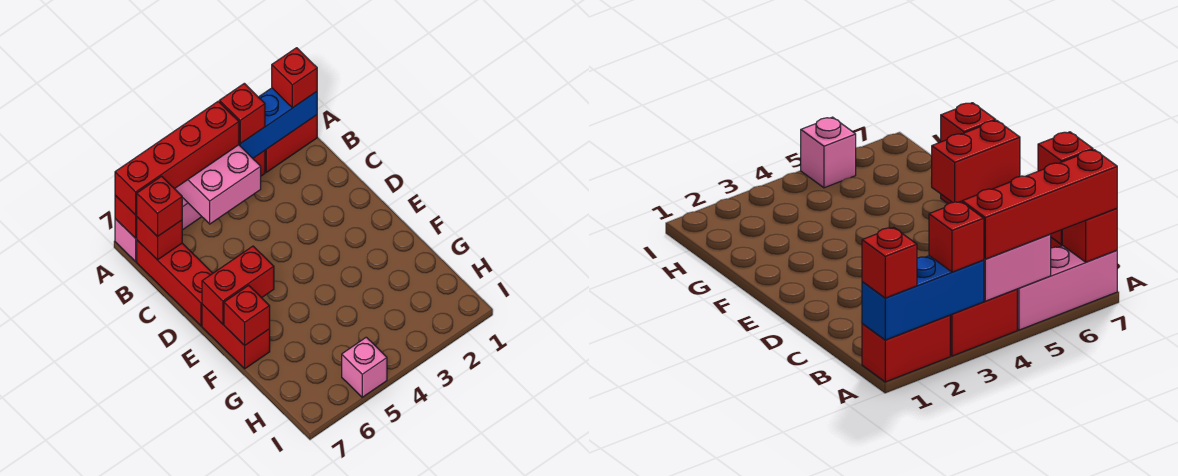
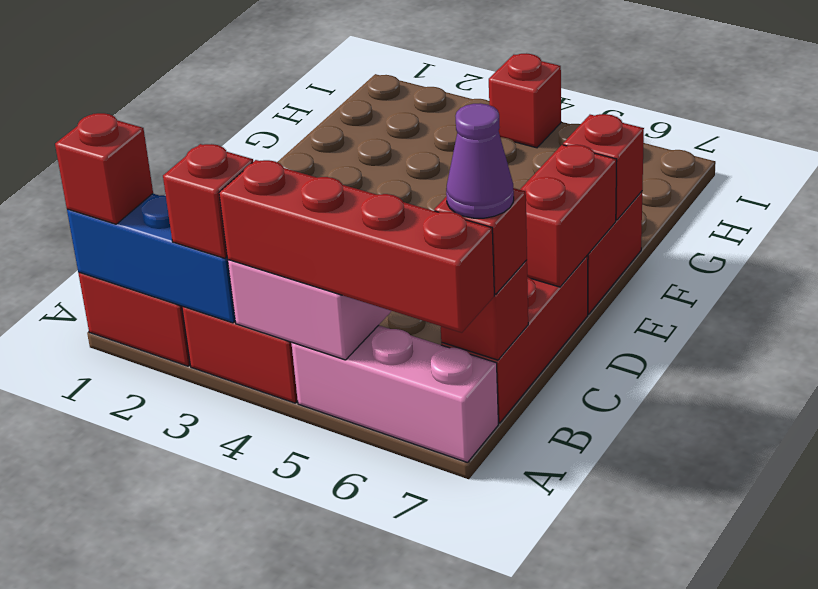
red brick A7 level 2 -> red brick I4 level 1
none -> purple cone B7 level 4
red brick E6:E7 level 2 -> red brick D7:E7 level 2
pink brick I5 level 1 -> none

